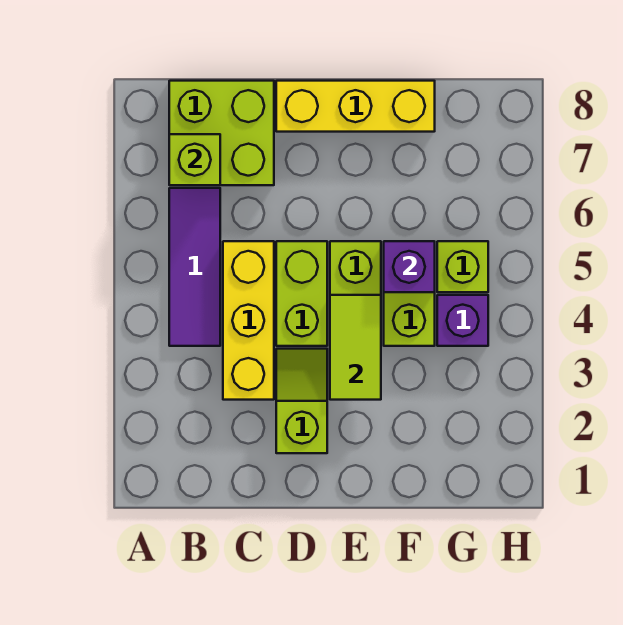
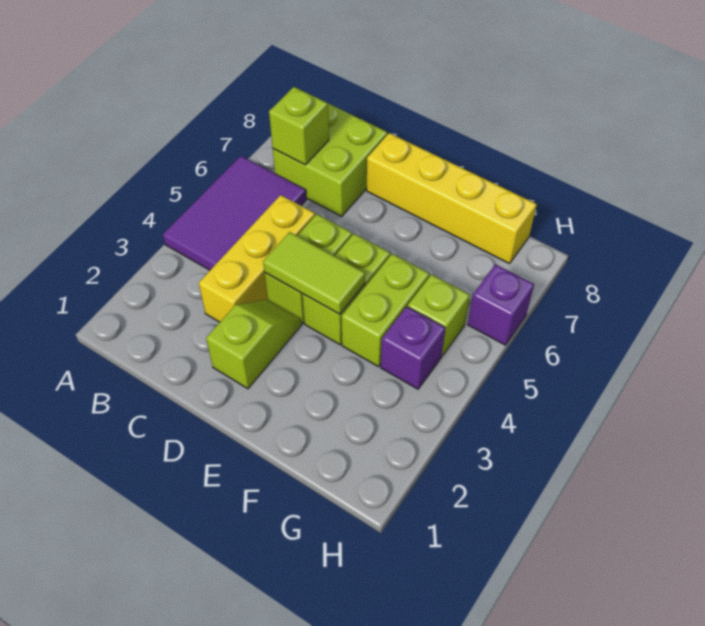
purple tile B4:B6 level 1 -> purple tile A4:B6 level 1
yellow brick D8:F8 level 1 -> yellow brick D8:G8 level 1
lime tile E3:E4 level 2 -> lime tile D4:E4 level 2
purple brick F5 level 2 -> purple brick H6 level 1

